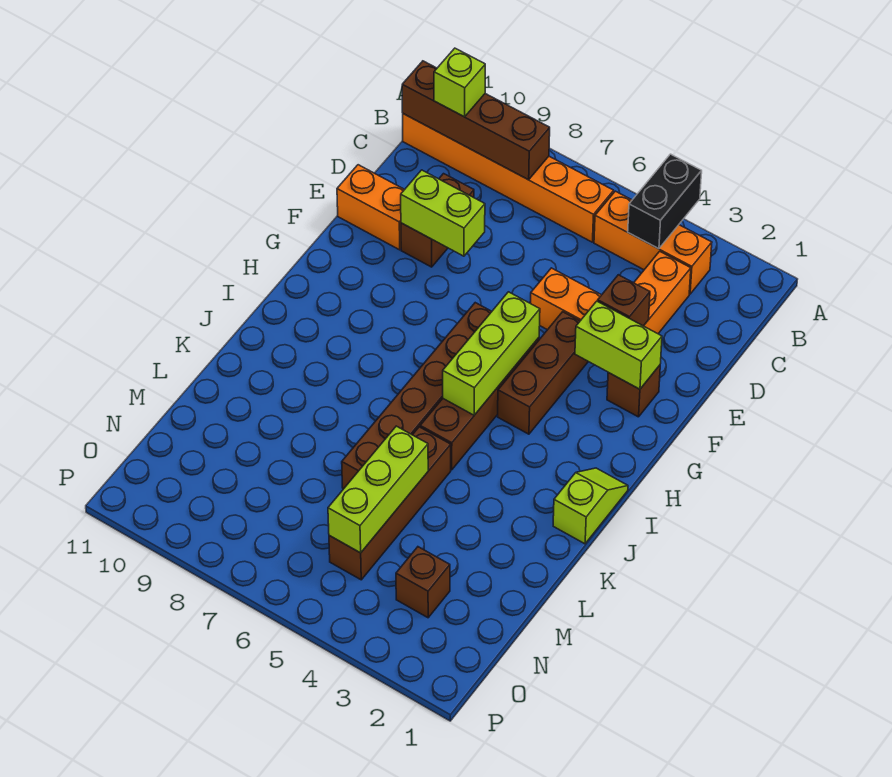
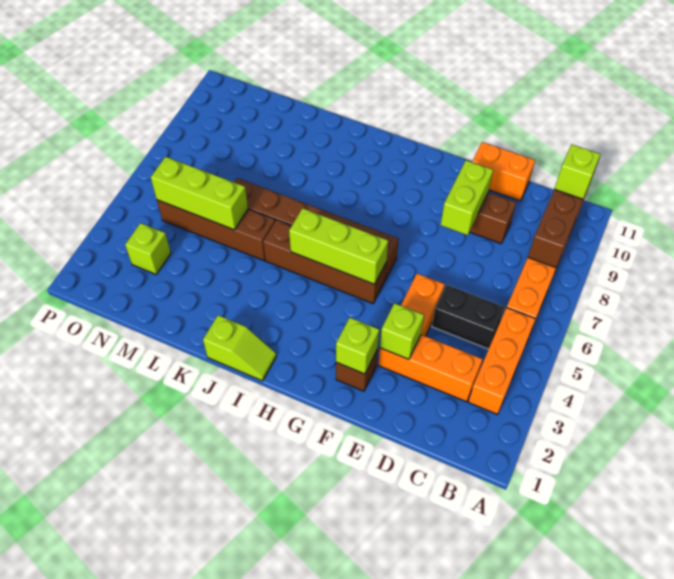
black brick A4:B4 level 2 -> black brick C5:D5 level 1
brown brick E3 level 2 -> lime brick E3 level 2
orange brick E10:E11 level 1 -> orange brick D11:E11 level 1
lime brick F2:F3 level 2 -> lime brick F2 level 2
brown brick F4:H4 level 1 -> none
brown brick N3 level 1 -> lime brick N3 level 1

